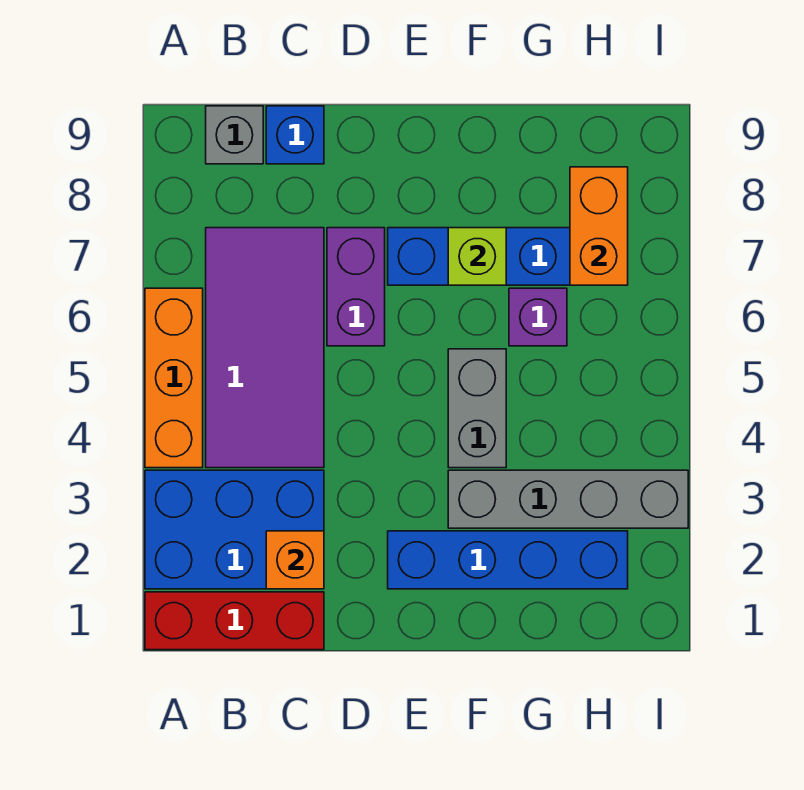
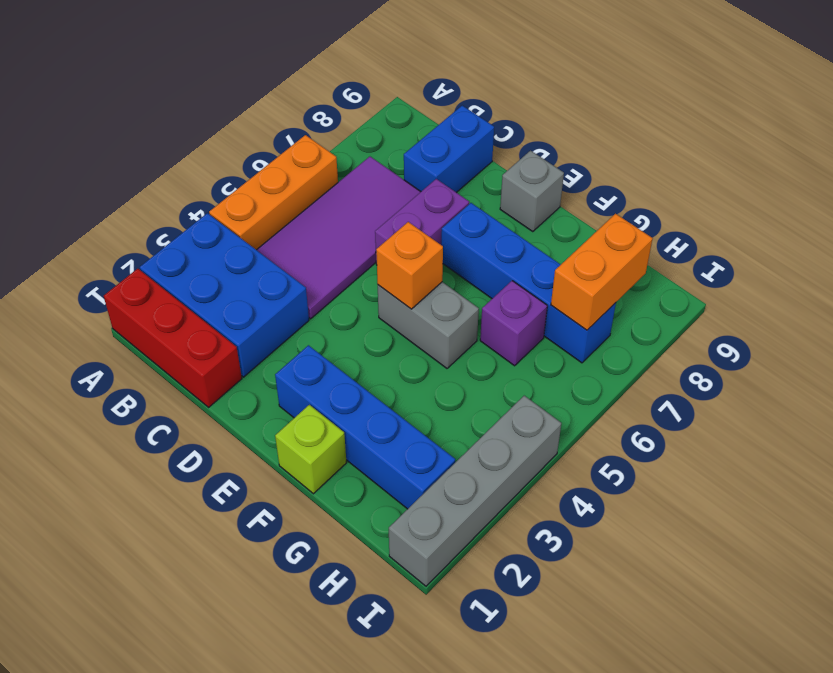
grey brick B9 level 1 -> grey brick E9 level 1
orange brick C2 level 2 -> orange brick E5 level 2
blue brick C9 level 1 -> blue brick C8:C9 level 1
grey brick F3:I3 level 1 -> grey brick I1:I4 level 1
grey brick F4:F5 level 1 -> grey brick E5:F5 level 1
lime brick F7 level 2 -> lime brick F1 level 1

